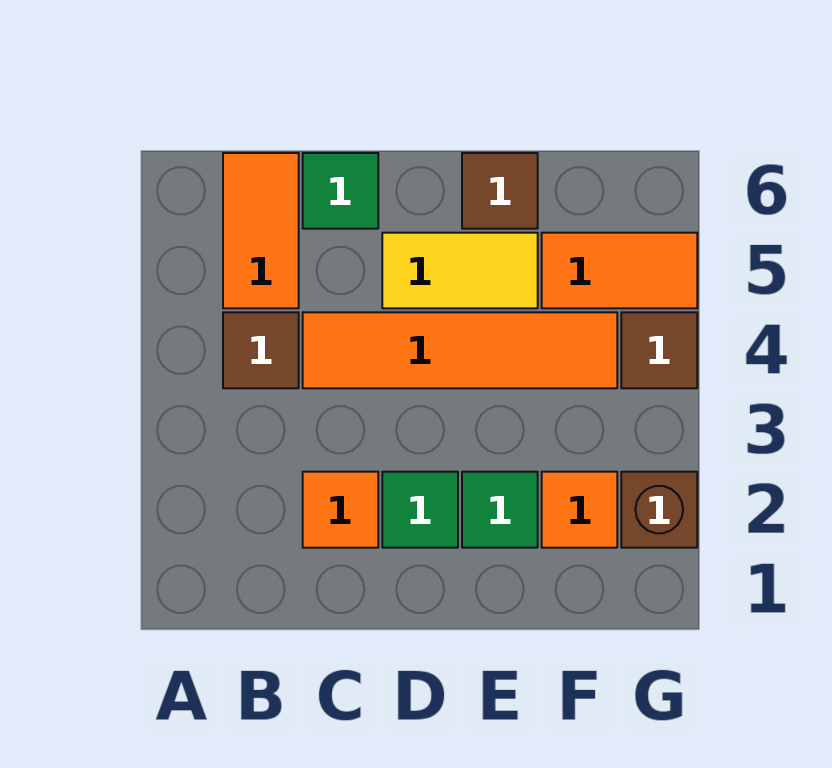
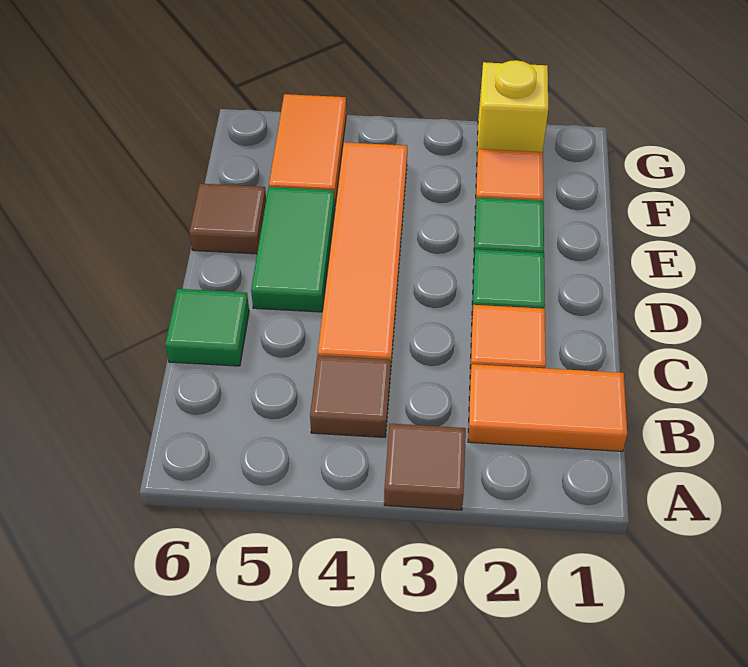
orange tile B5:B6 level 1 -> orange tile B1:B2 level 1
yellow tile D5:E5 level 1 -> green tile D5:E5 level 1
brown brick G2 level 1 -> yellow brick G2 level 1
brown tile G4 level 1 -> brown tile A3 level 1

